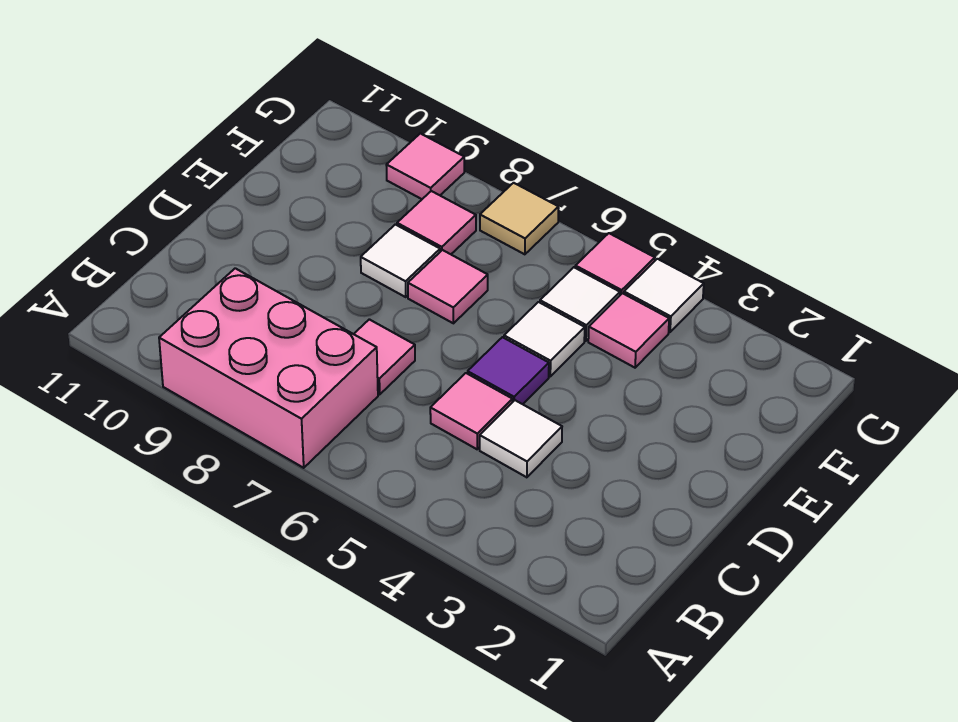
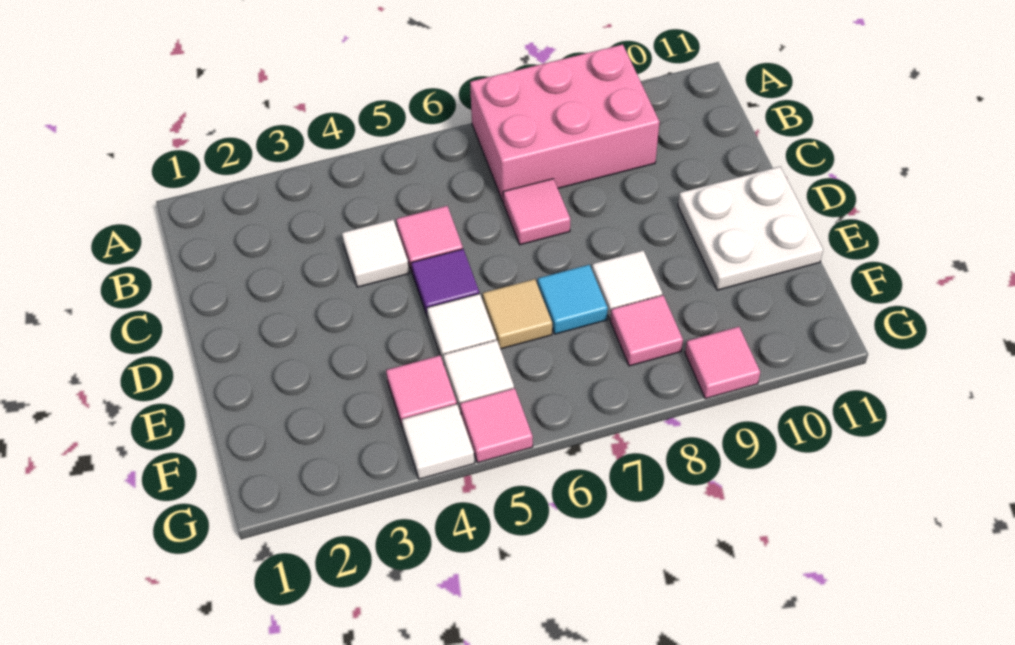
none -> white plate D10:E11 level 1
pink tile E7 level 1 -> cyan tile E7 level 1
tan tile G7 level 1 -> tan tile E6 level 1

